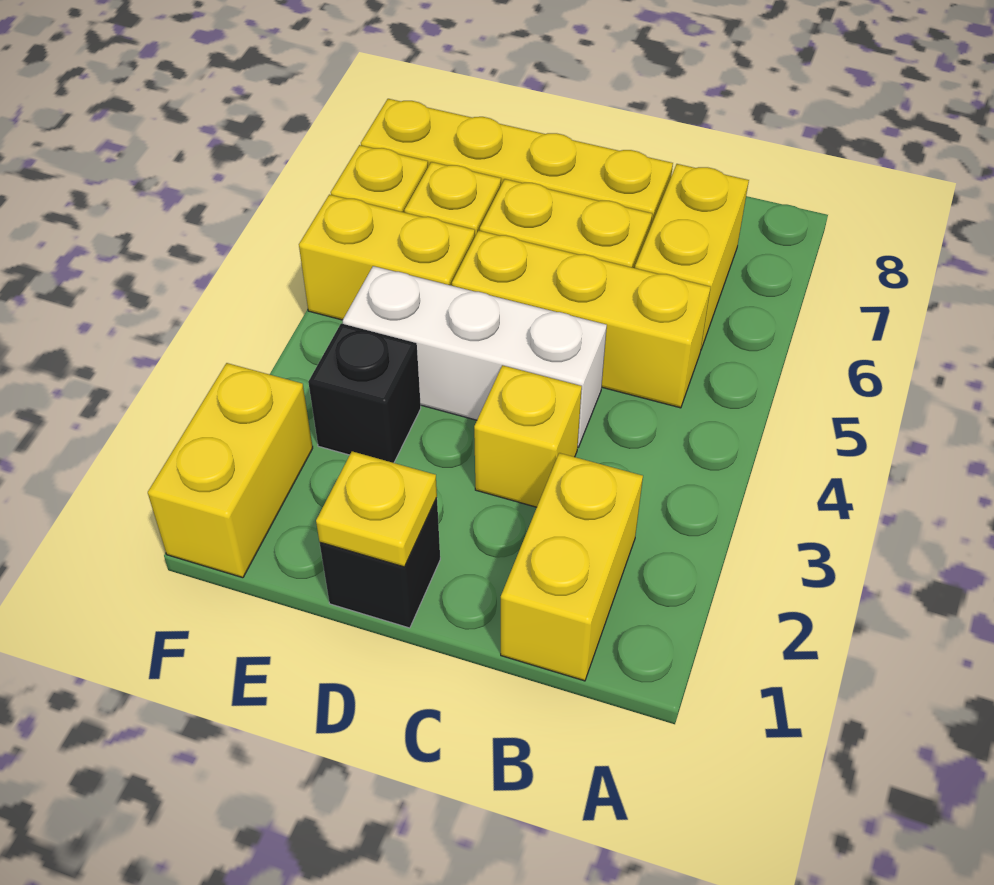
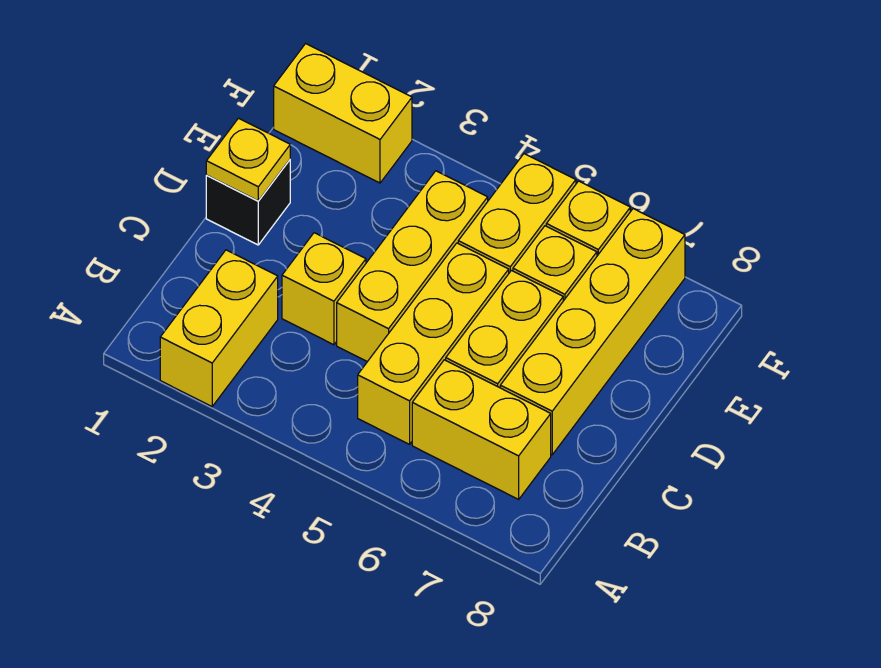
yellow brick B1:B2 level 1 -> yellow brick A2:B2 level 1
white brick C4:E4 level 1 -> yellow brick C4:E4 level 1
black brick E3 level 1 -> none

